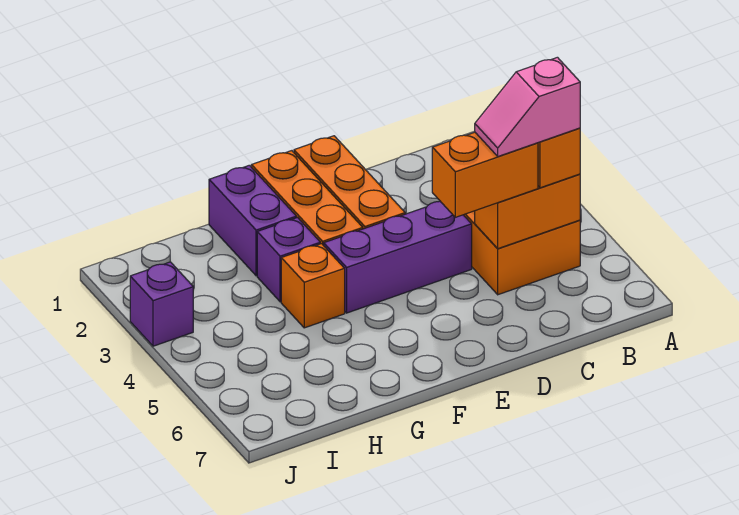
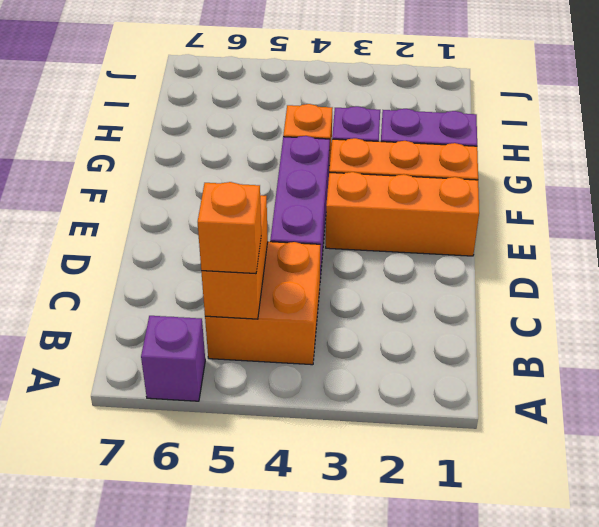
pink slope B5:C5 level 4 top B -> none
orange brick C5:D5 level 3 -> none
purple brick J3 level 1 -> purple brick A6 level 1

